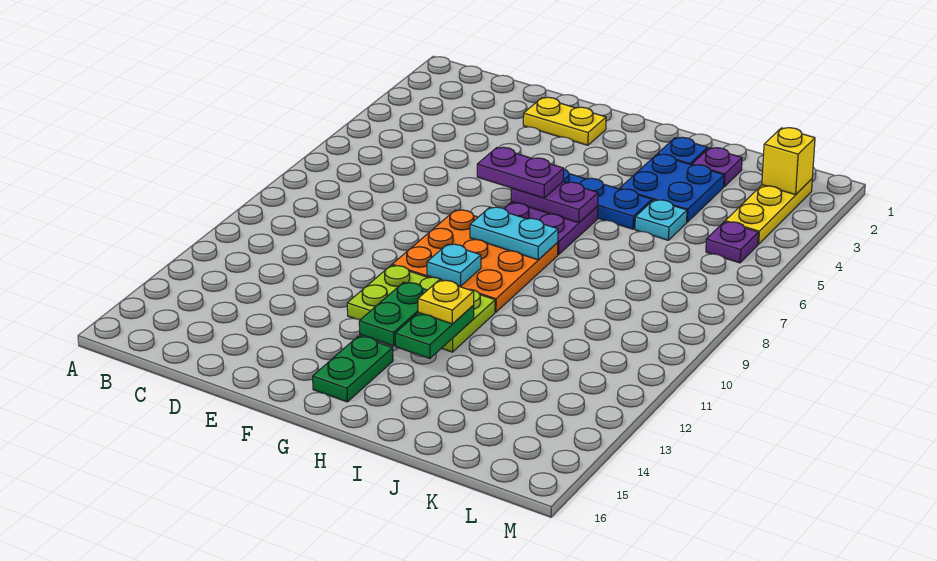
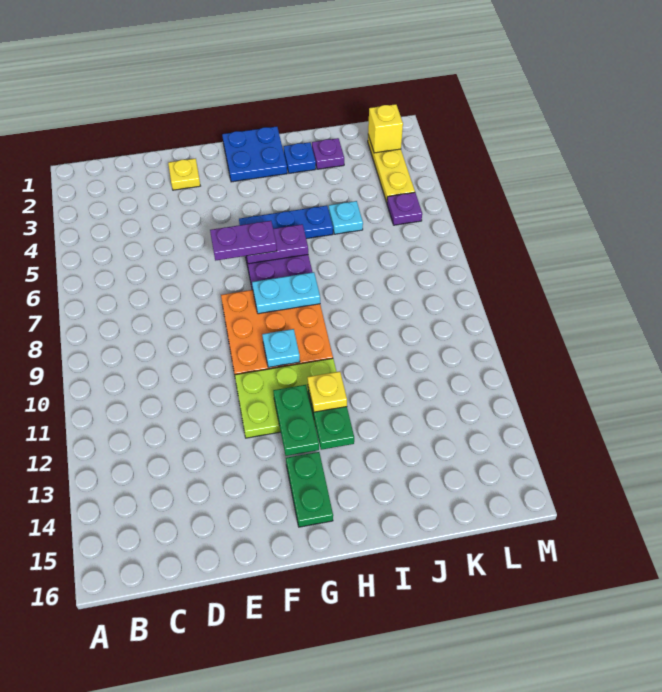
yellow plate E2:F2 level 1 -> yellow plate E2 level 1
blue plate I3:J4 level 1 -> blue plate G1:H2 level 1

